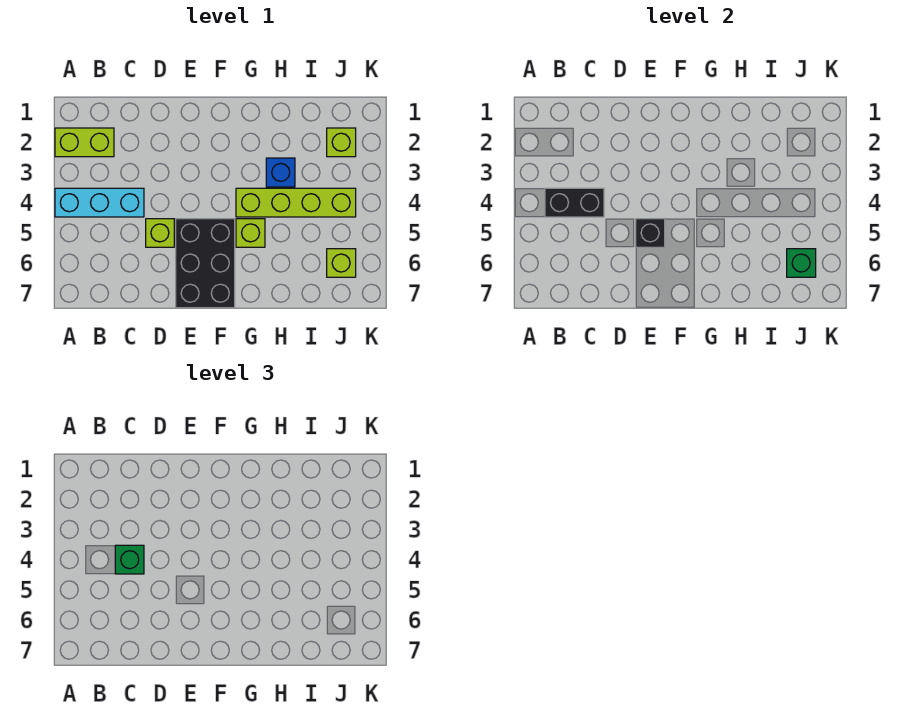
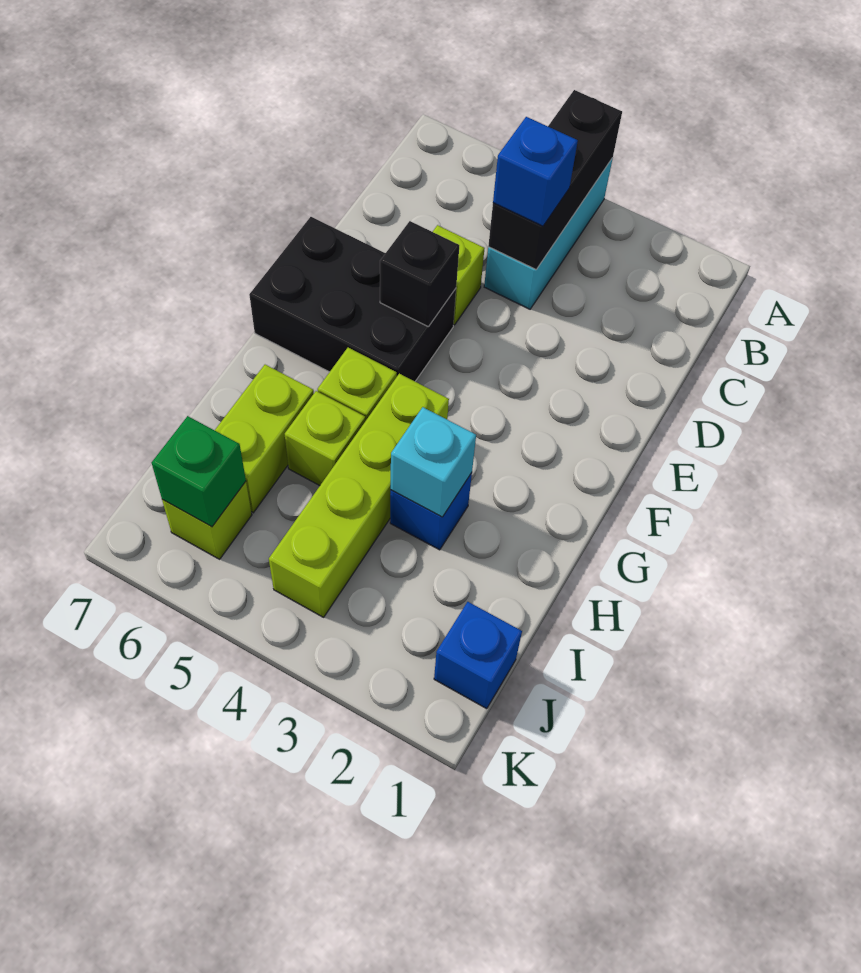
lime brick A2:B2 level 1 -> lime brick H6:I6 level 1
black brick B4:C4 level 2 -> black brick A4:C4 level 2
green brick C4 level 3 -> blue brick C4 level 3
none -> cyan brick H3 level 2
none -> blue brick J1 level 1
lime brick J2 level 1 -> lime brick H5 level 1

